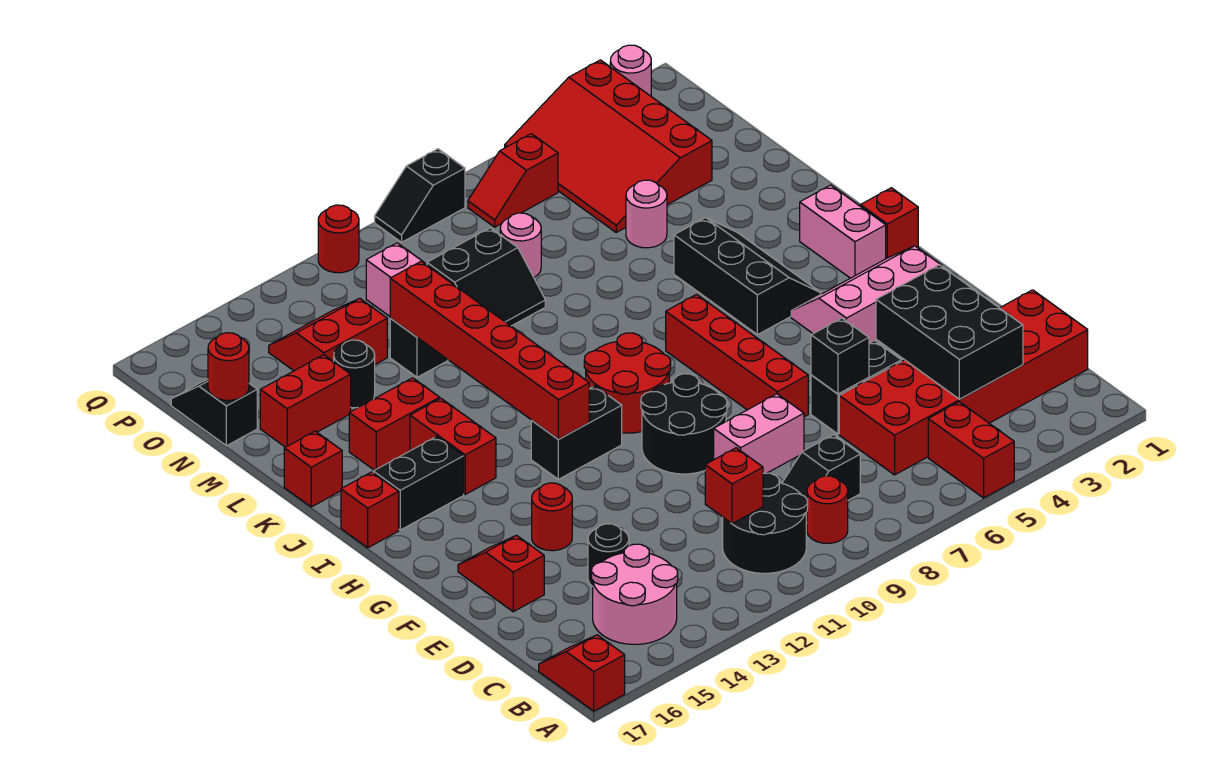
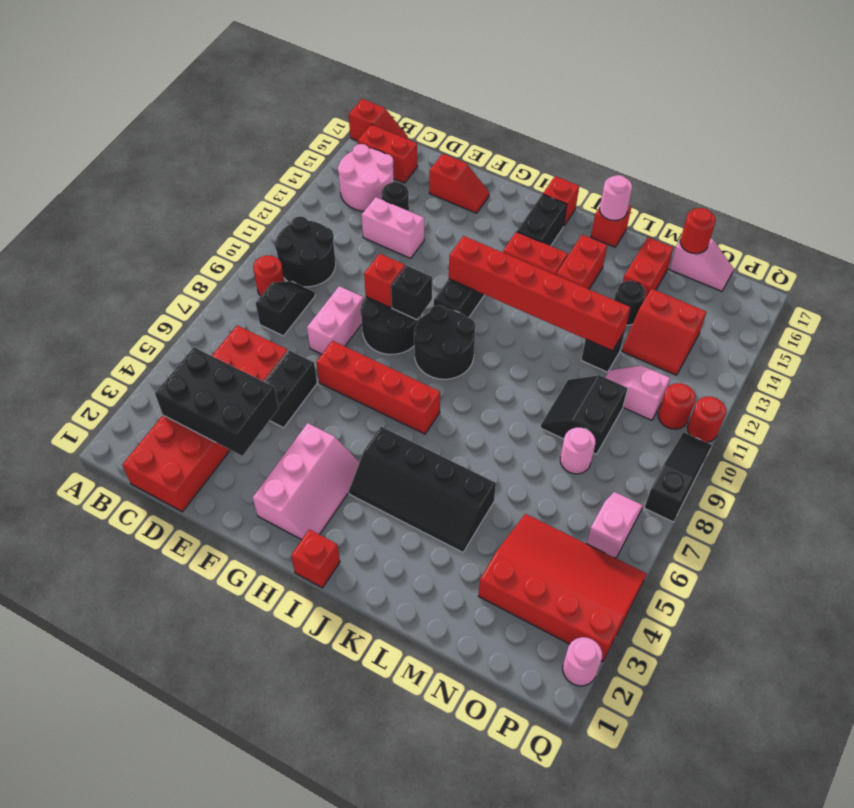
red brick A5:B5 level 1 -> red brick B16:C16 level 1
red brick C11 level 2 -> red brick F10 level 2
black brick E6 level 2 -> black brick G10 level 2
red round brick F14 level 1 -> red round brick P11 level 1
red round brick H9:I10 level 1 -> black round brick H9:I10 level 1
pink brick I2:J2 level 1 -> pink brick D13:E13 level 1
black slope I4:K5 level 1 top 5 -> black slope I4:L5 level 1 top 5
pink round brick M5 level 1 -> pink round brick K17 level 2
red slope N13:O14 level 1 top N -> red slope N13:O14 level 1 top 14
black slope N17:O17 level 1 top N -> pink slope N17:O17 level 1 top N
red slope P6:P7 level 1 top 6 -> pink slope P6:P7 level 1 top 6
black slope Q8:Q9 level 1 top 8 -> black slope Q8:Q10 level 1 top 8

